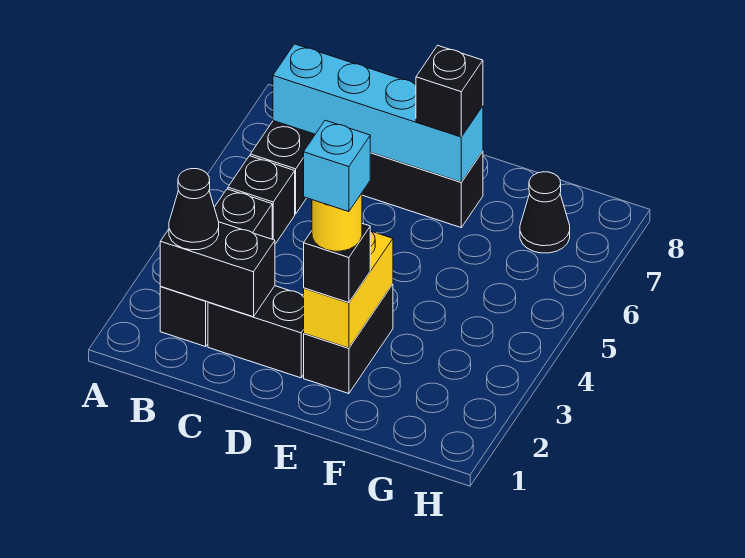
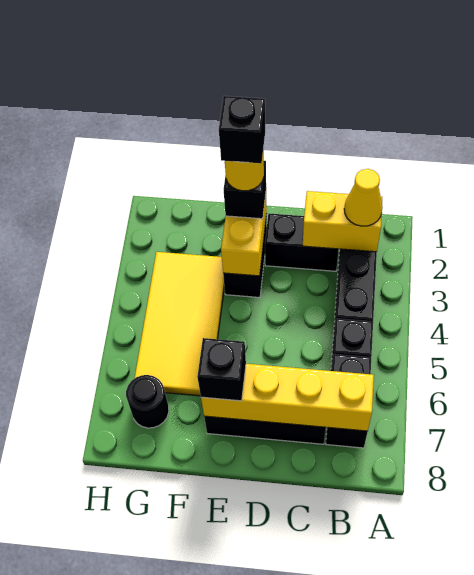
black brick B2:C2 level 2 -> yellow brick B2:C2 level 2
black cone B2 level 3 -> yellow cone B2 level 3
cyan brick B7:E7 level 2 -> yellow brick B7:E7 level 2
cyan brick E2 level 5 -> black brick E2 level 5
none -> yellow tile F3:G6 level 1
black cone G7 level 1 -> black round brick G7 level 1

